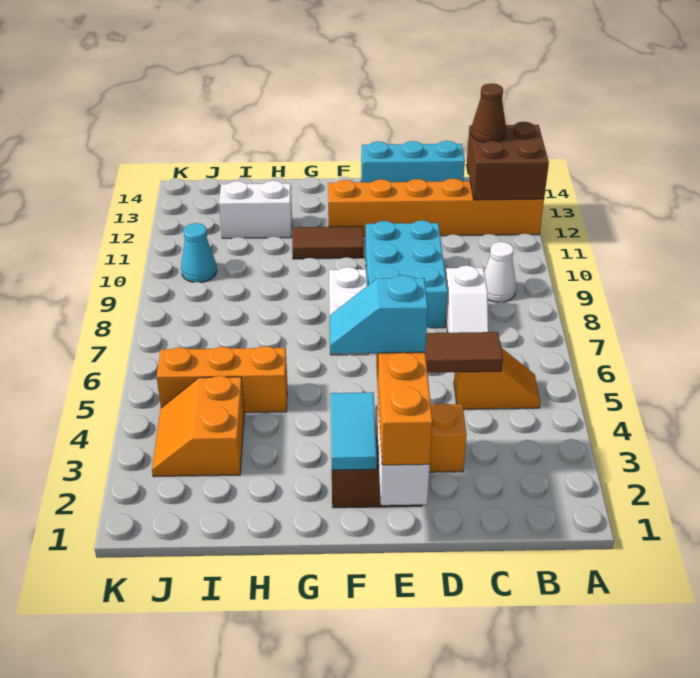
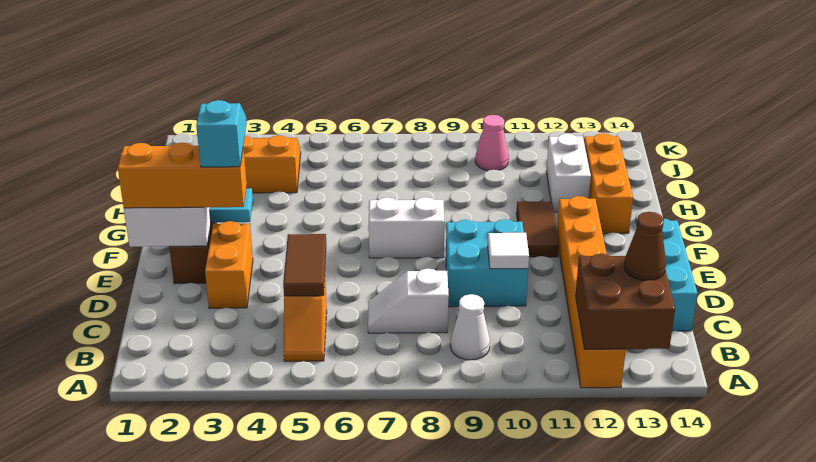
cyan brick D8:E10 level 1 -> cyan brick D9:E10 level 1
none -> white tile D10 level 2
orange brick H5:J5 level 1 -> orange brick G13:I13 level 1
cyan cone J10 level 1 -> pink cone J10 level 1

